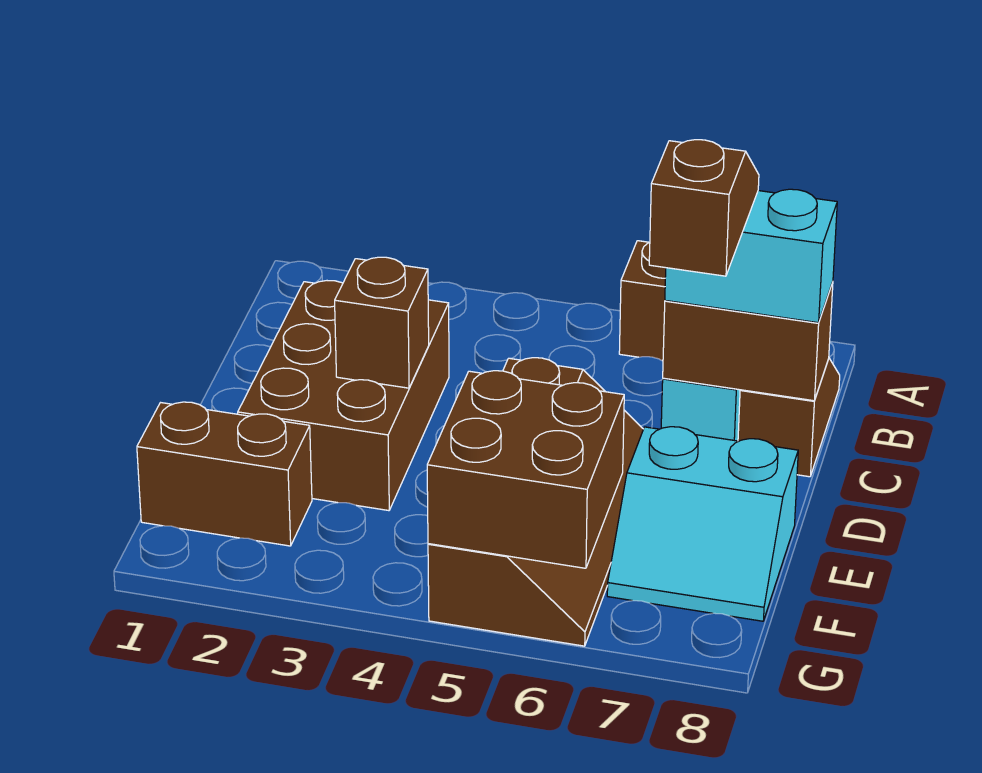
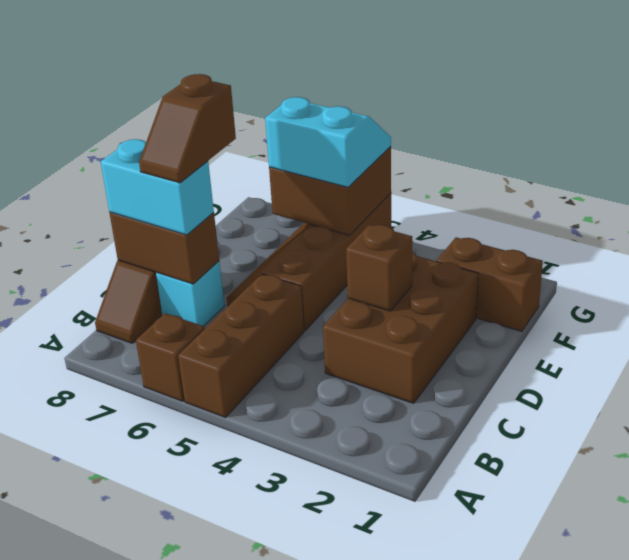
none -> brown brick A5:C5 level 1
cyan slope E7:F8 level 1 top E -> cyan slope F5:G6 level 3 top F

